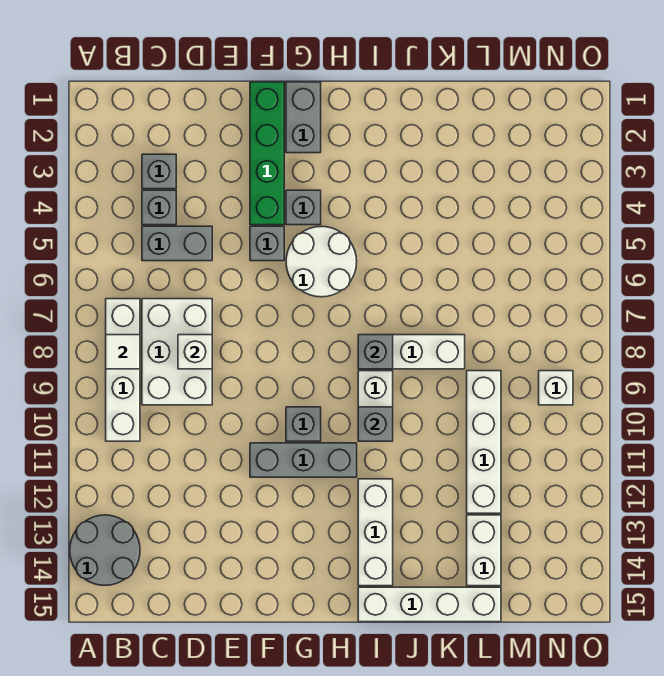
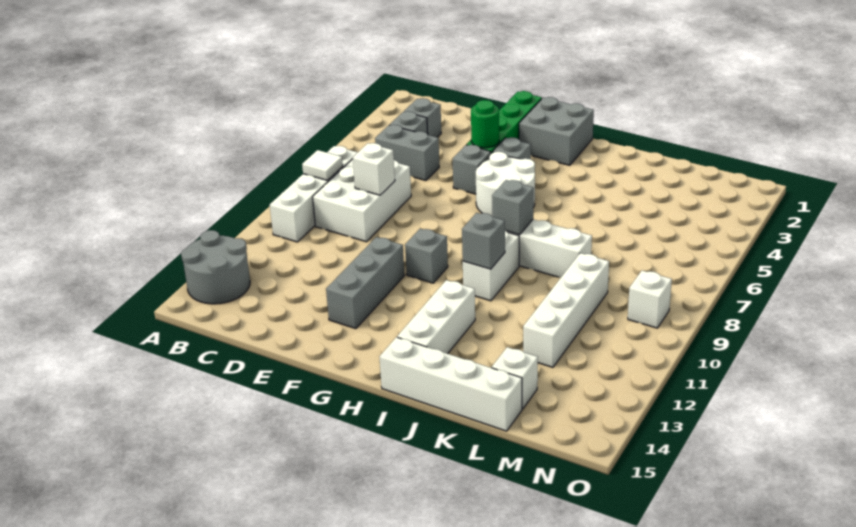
none -> green round brick F4 level 2
grey brick F11:H11 level 1 -> grey brick F11:F13 level 1
grey brick G1:G2 level 1 -> grey brick G1:H2 level 1
white brick L13:L14 level 1 -> white brick L14 level 1

